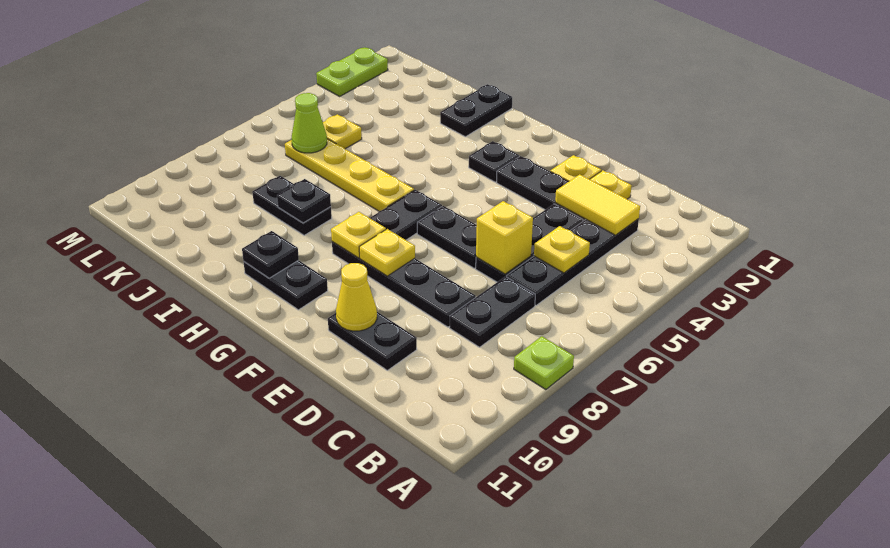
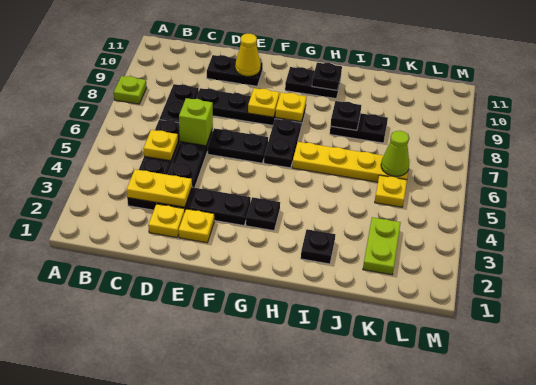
yellow tile C3:D3 level 2 -> yellow plate C3:D3 level 2
yellow brick D6 level 2 -> lime brick D6 level 2
black plate I1:I2 level 1 -> black plate I2 level 1
lime plate M2:M3 level 1 -> lime plate K2:K3 level 1

